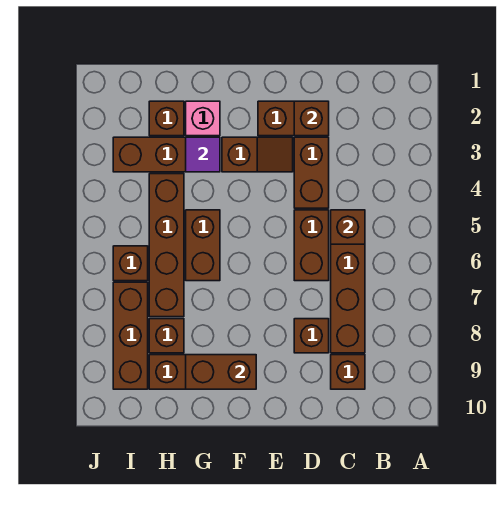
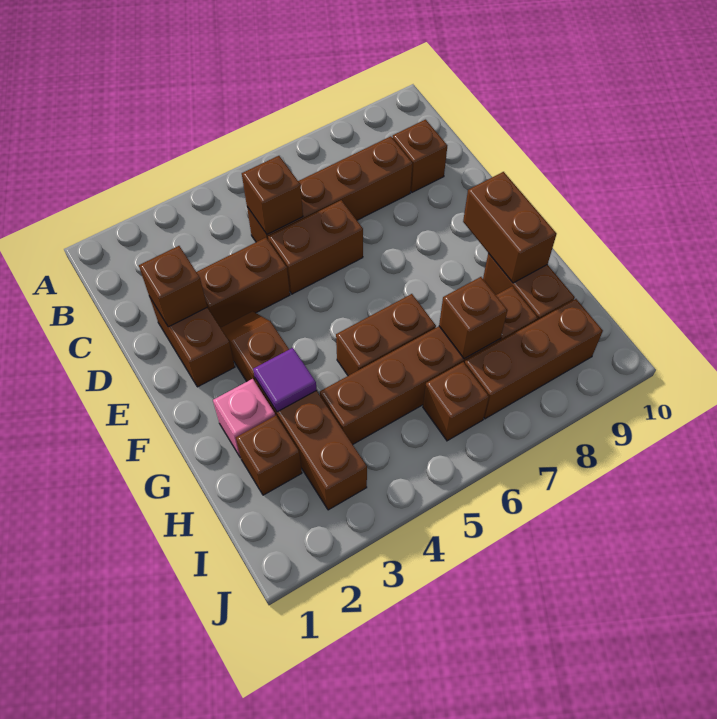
brown brick D8 level 1 -> brown brick H7 level 2

